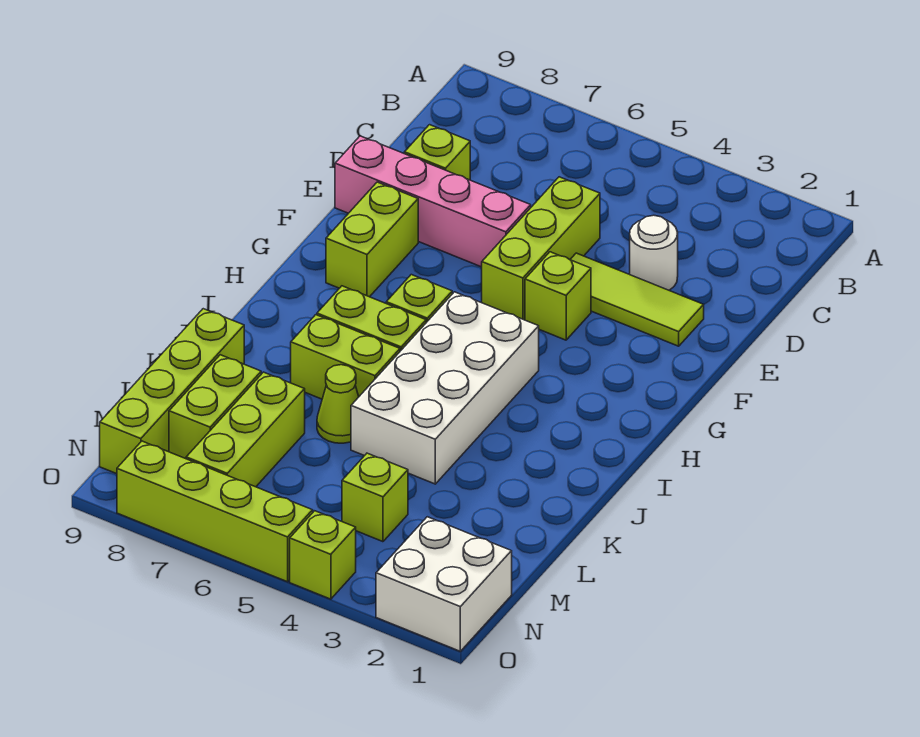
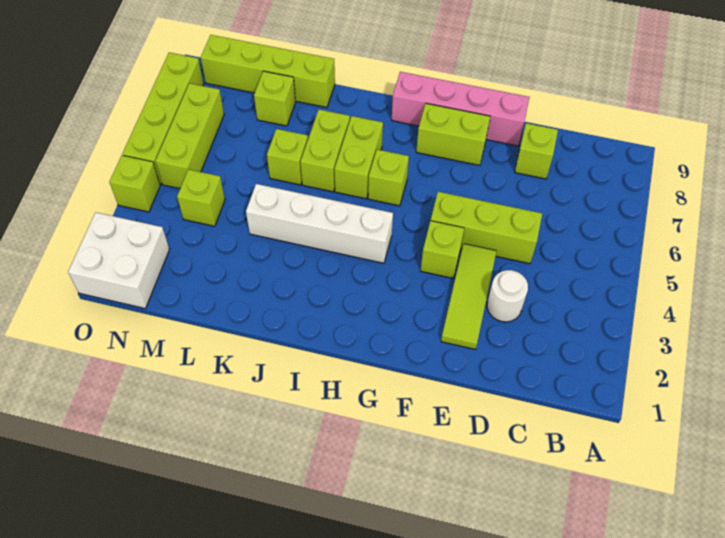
pink brick E6:E9 level 1 -> pink brick E9:H9 level 1
white brick H4:K5 level 1 -> white brick H4:K4 level 1
lime cone K6 level 1 -> lime brick K6 level 1
lime brick L7:N7 level 1 -> lime brick N5:N7 level 1
lime brick L8:M8 level 1 -> lime brick L8 level 1

